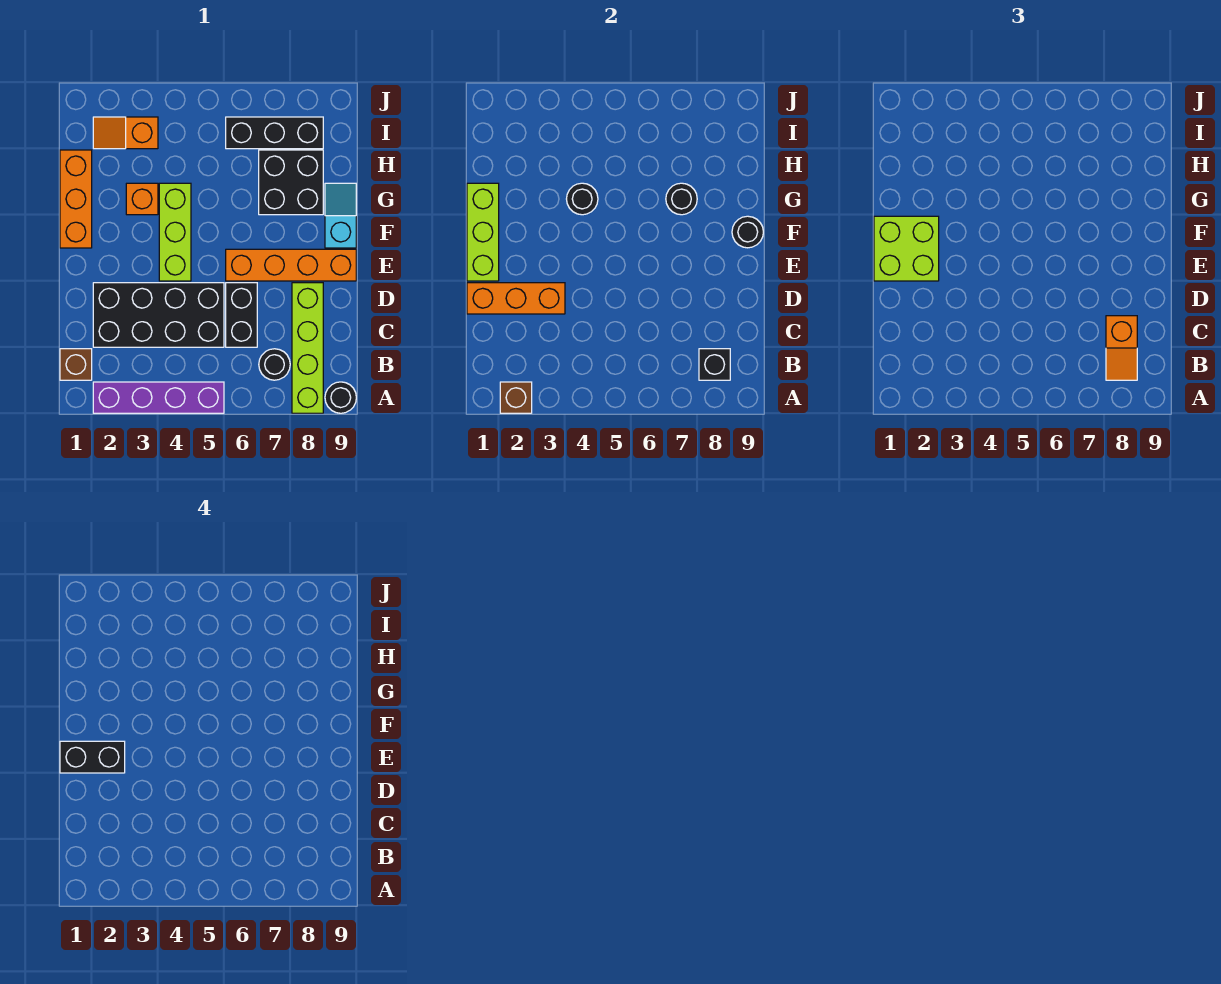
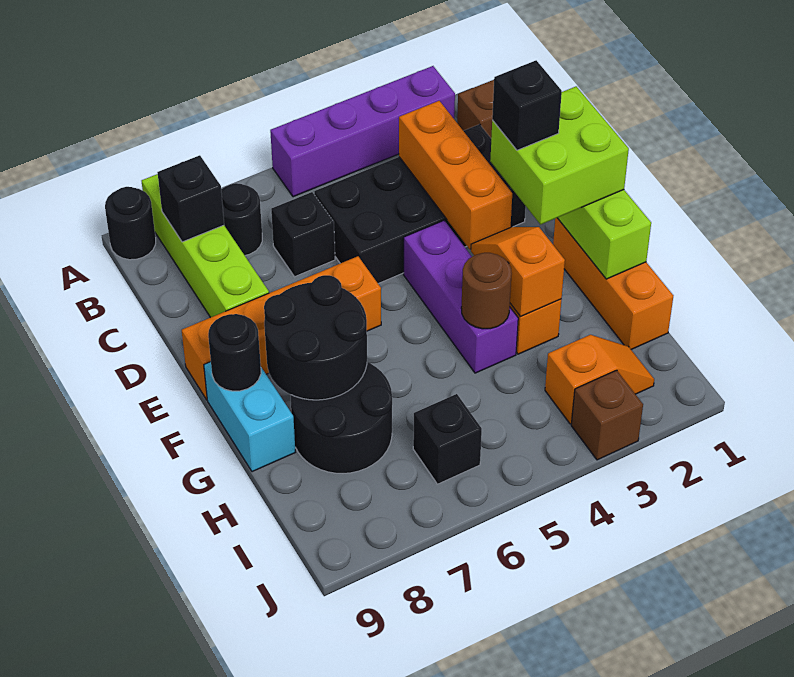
brown brick A2 level 2 -> brown brick J3 level 1
orange slope B8:C8 level 3 top C -> orange slope F3:G3 level 2 top G
black brick C6:D6 level 1 -> black brick C6 level 1
orange brick D1:D3 level 2 -> orange brick C3:E3 level 2
black brick E1:E2 level 4 -> black brick E2 level 4
lime brick E4:G4 level 1 -> purple brick E4:G4 level 1
cyan slope F9:G9 level 1 top F -> cyan brick F9:G9 level 1
black round brick G4 level 2 -> brown round brick G4 level 2
black brick G7:H8 level 1 -> black round brick G7:H8 level 1
black round brick G7 level 2 -> black round brick F7:G8 level 2
black brick I6:I8 level 1 -> black brick I6 level 1

